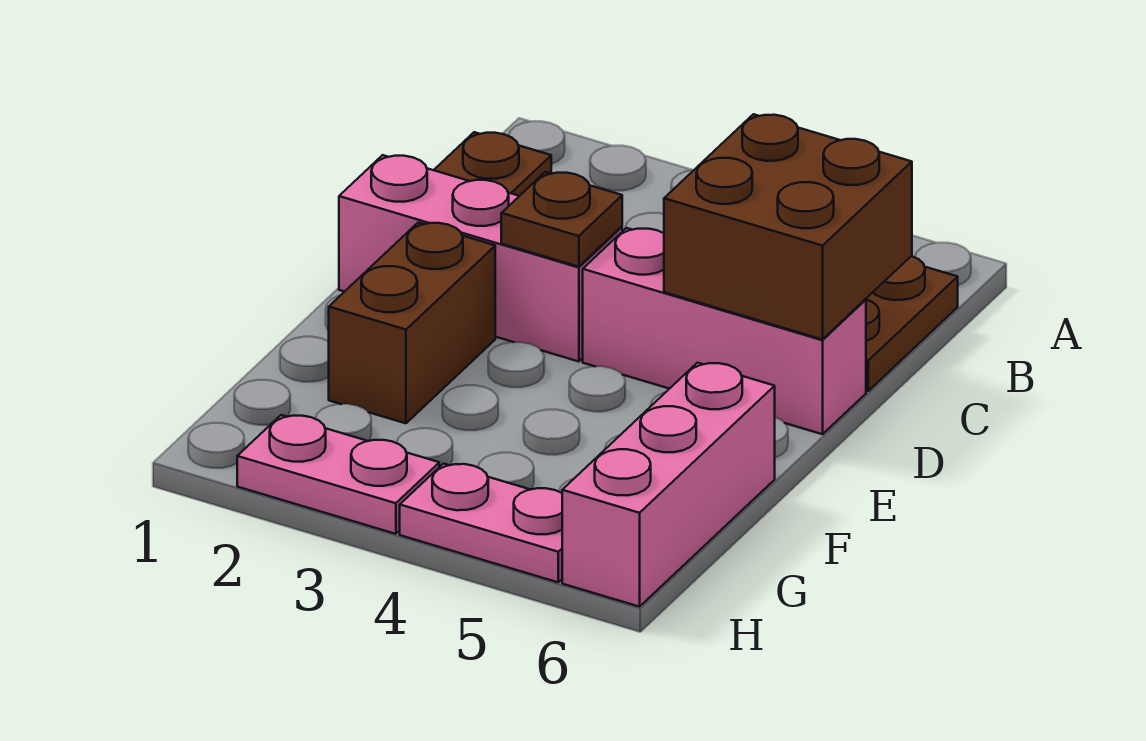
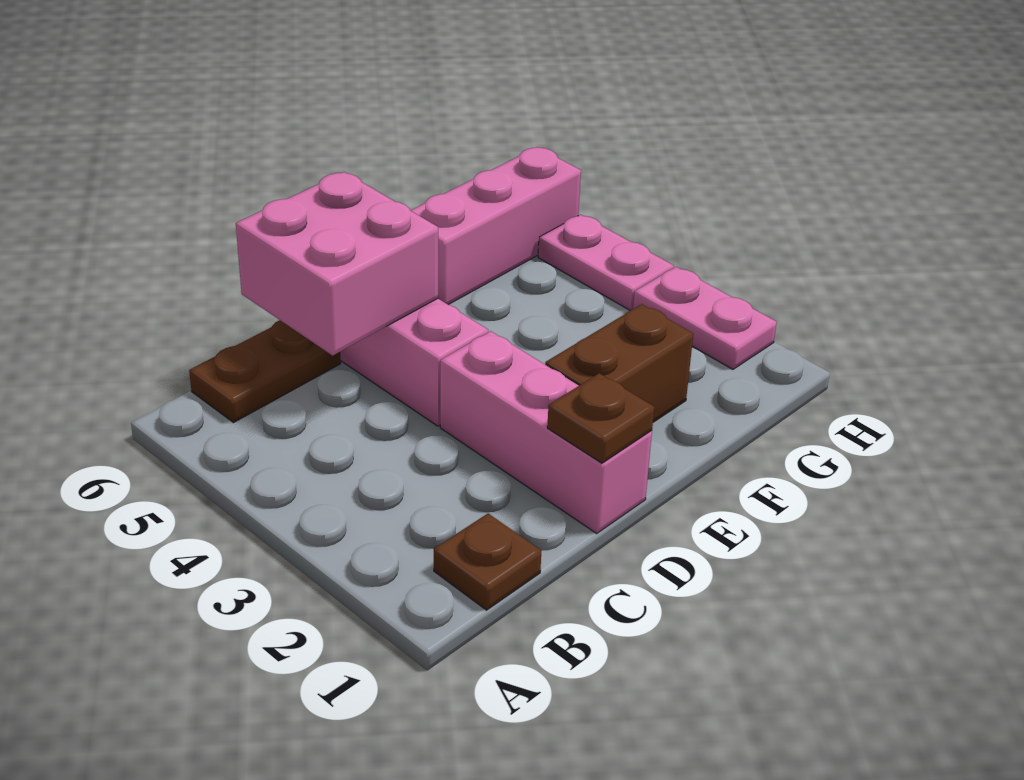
brown brick C5:D6 level 2 -> pink brick C5:D6 level 2
brown plate D3 level 2 -> brown plate D1 level 2

